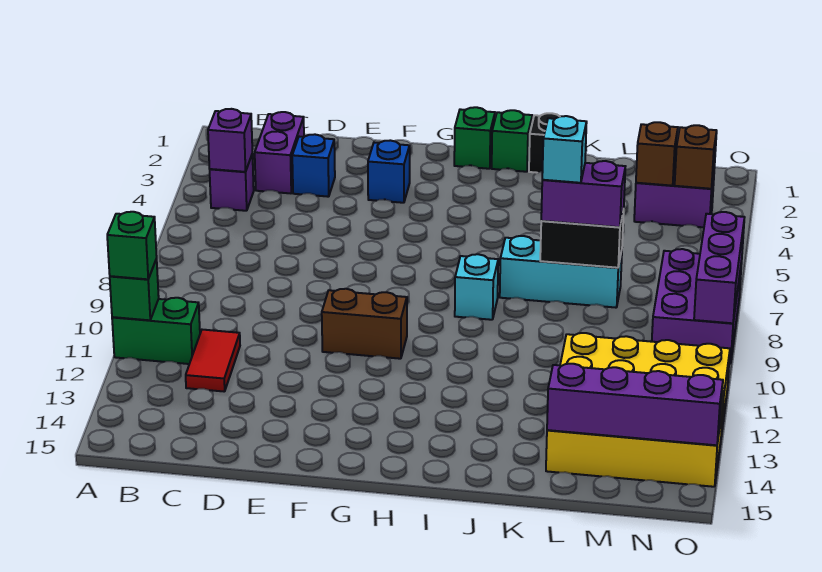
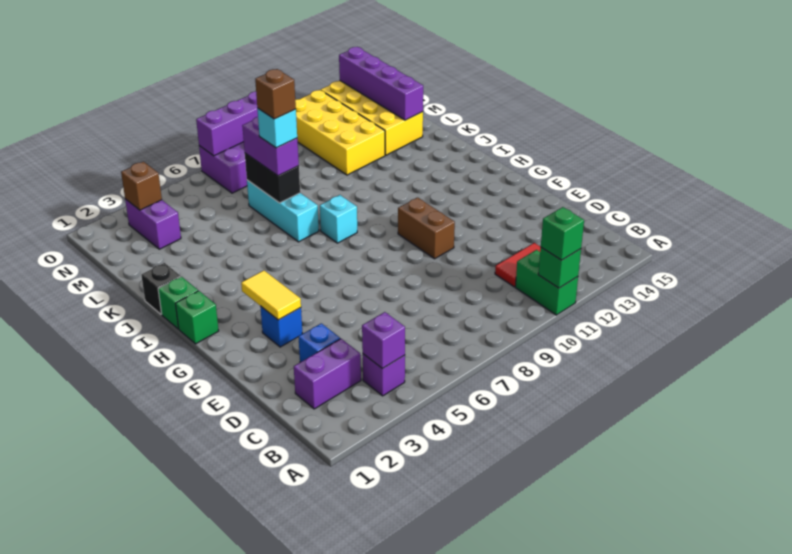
none -> yellow tile F3:G3 level 2
brown brick M3 level 2 -> brown brick K7 level 5

